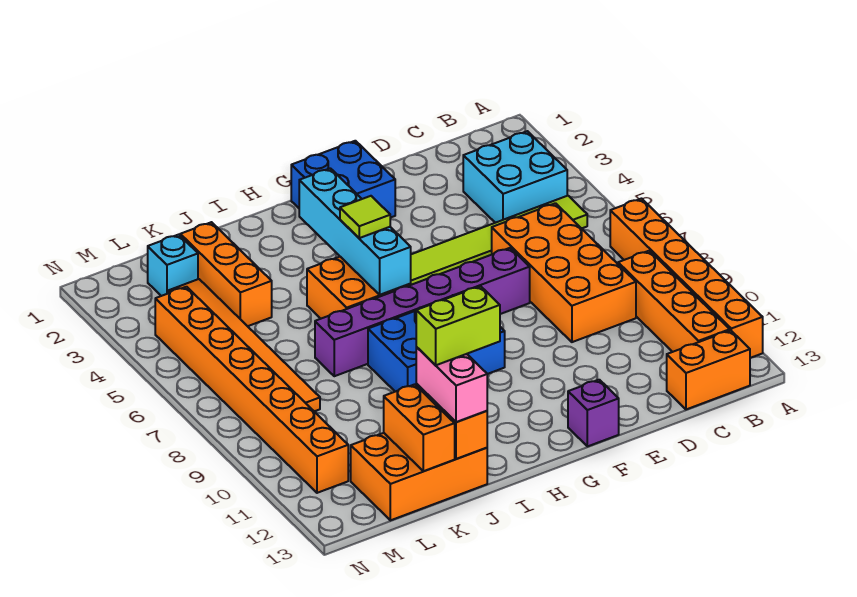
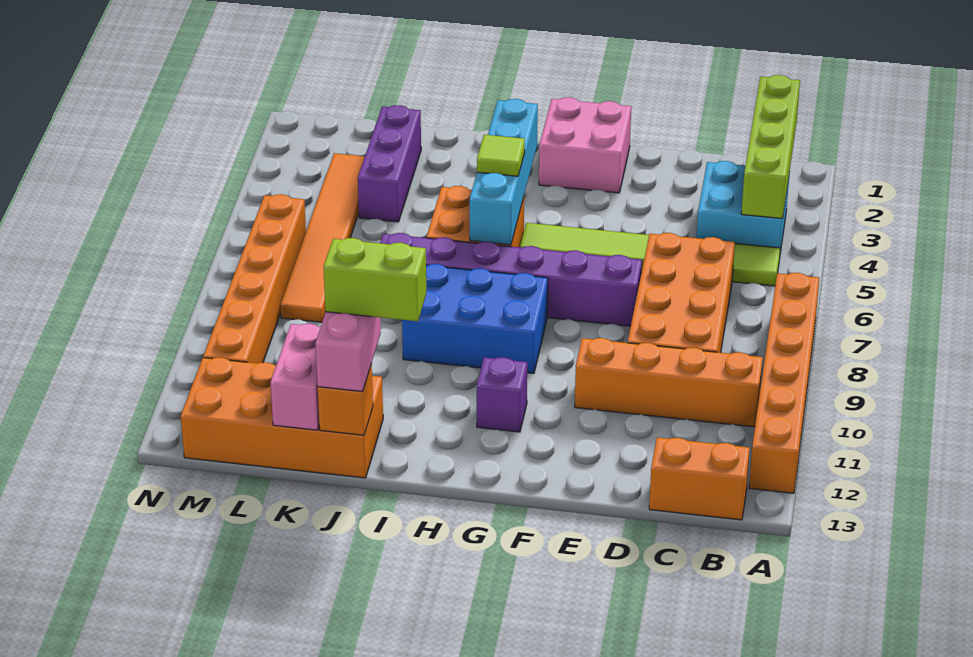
none -> lime brick B1:B4 level 2
orange brick B9:B12 level 1 -> orange brick B10:E10 level 1
blue brick F1:G2 level 1 -> pink brick F1:G2 level 1
purple brick F13 level 1 -> purple brick G11 level 1
orange brick J12:L13 level 1 -> orange brick J12:M13 level 1
orange brick K2:K4 level 1 -> purple brick K2:K4 level 1
orange brick K12:K13 level 2 -> pink brick K12:K13 level 2
cyan brick L2 level 1 -> none
orange brick M4:M11 level 1 -> orange brick M6:M11 level 1

